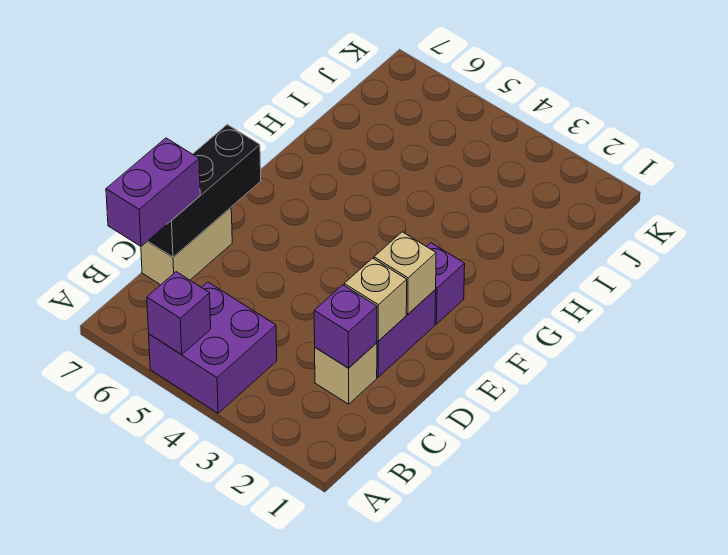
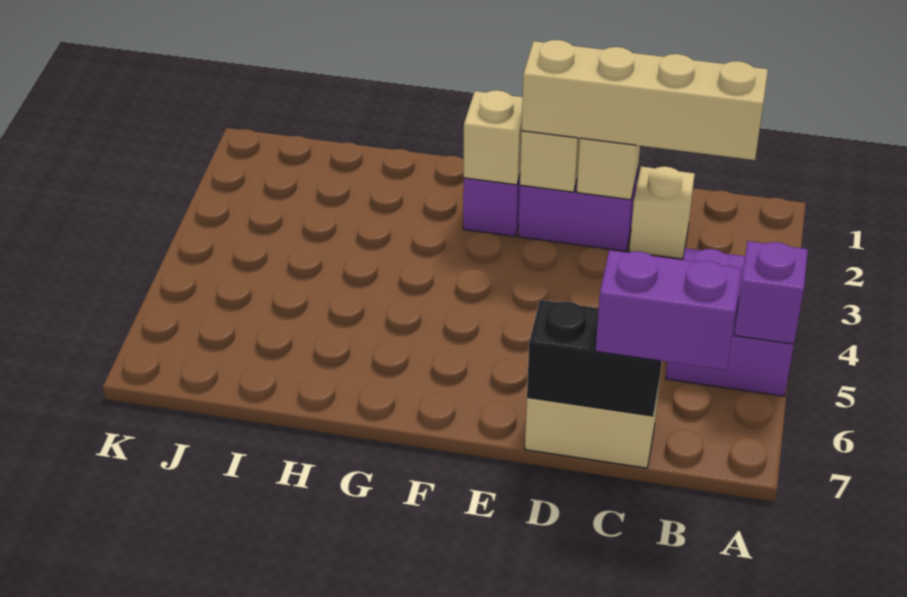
none -> tan brick B2:E2 level 3
purple brick C2 level 2 -> none
black brick C7:E7 level 2 -> black brick C7:D7 level 2
none -> tan brick F2 level 2

